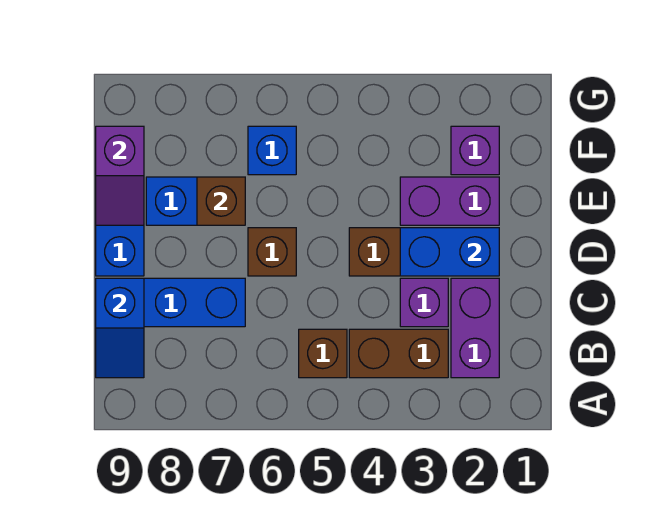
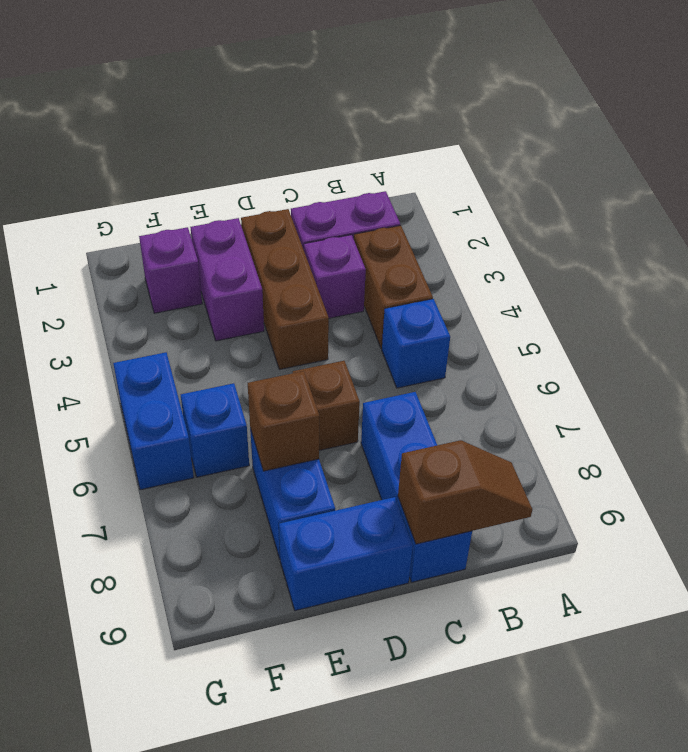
brown brick B5 level 1 -> blue brick B5 level 1
blue slope B9:C9 level 2 top C -> brown slope B9:C9 level 2 top C
blue brick D2:D3 level 2 -> blue brick G5:G6 level 1
purple slope E9:F9 level 2 top F -> none

